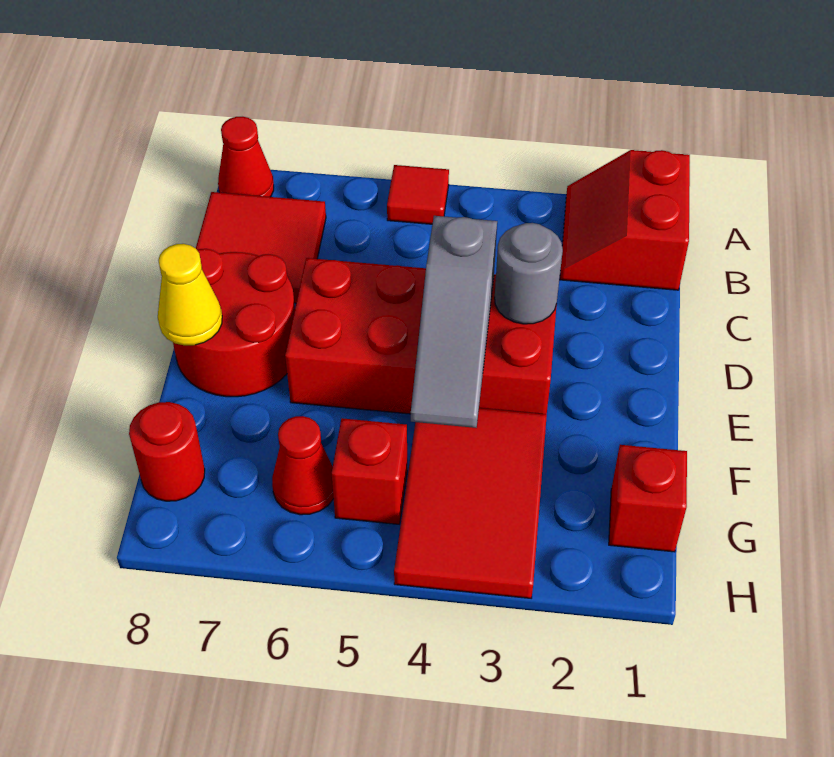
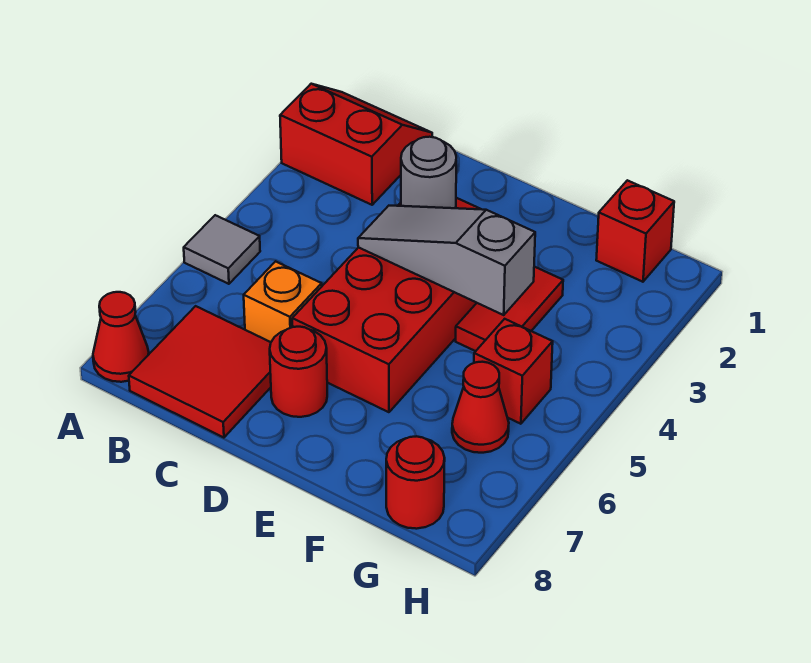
red slope A1:B2 level 1 top 1 -> red slope A1:B2 level 1 top 2
red tile A5 level 1 -> grey tile A5 level 1
none -> orange brick C6 level 1
grey slope D4:F4 level 2 top D -> grey slope D4:F4 level 2 top F
red round brick D7:E8 level 1 -> red round brick D7 level 1
yellow cone E8 level 2 -> none
red tile F3:H4 level 1 -> red tile F3:F4 level 1

